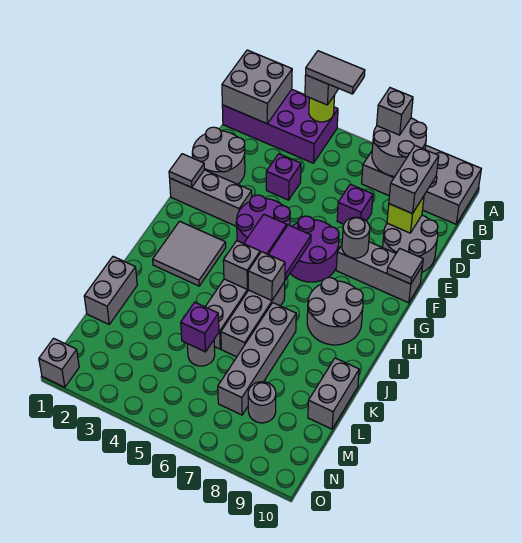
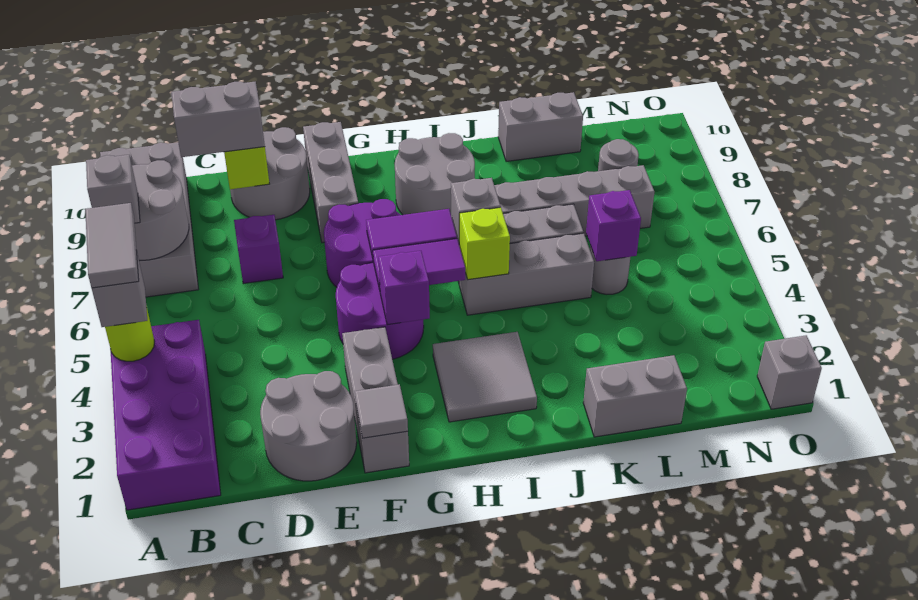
grey brick A1:B2 level 2 -> none
purple brick D4 level 1 -> purple brick G4 level 2
grey round brick F8 level 2 -> none
grey tile F10 level 2 -> none
grey brick I5 level 2 -> lime brick I5 level 2

